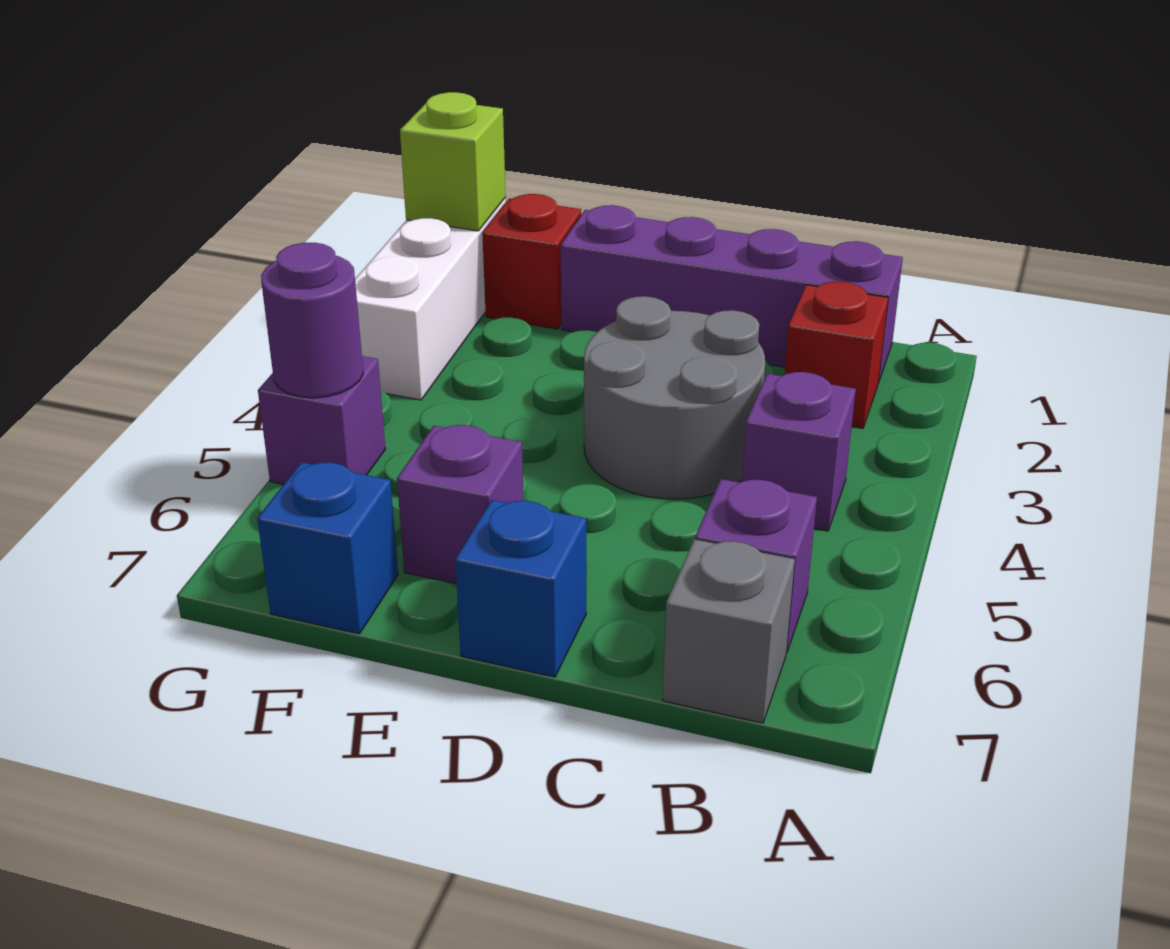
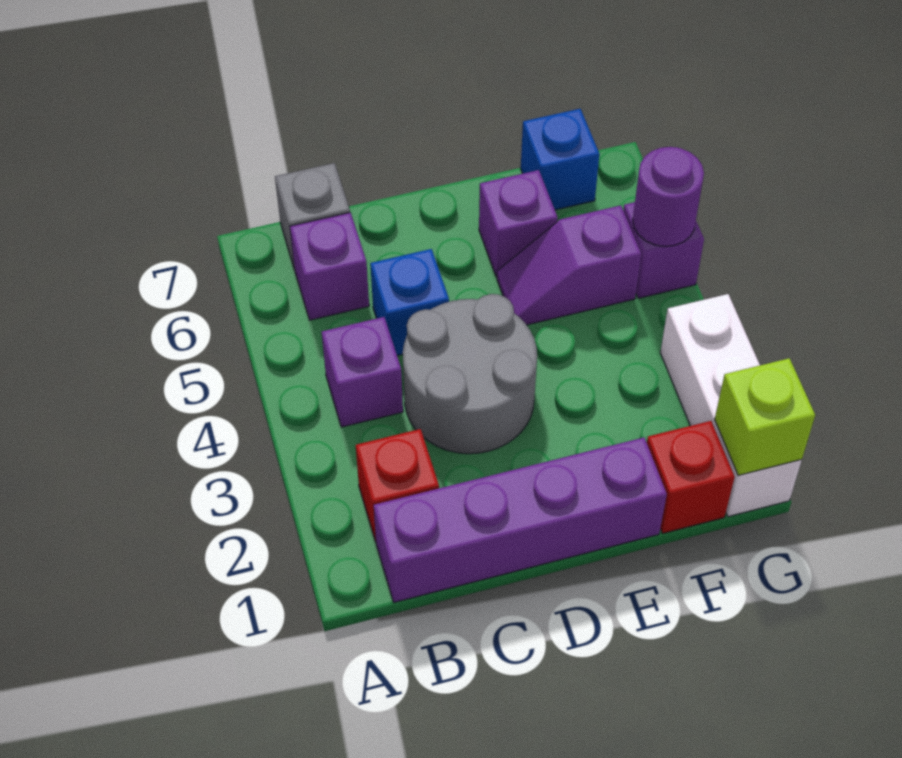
blue brick D7 level 1 -> blue brick C5 level 1
none -> purple slope E5:F5 level 1 top F

